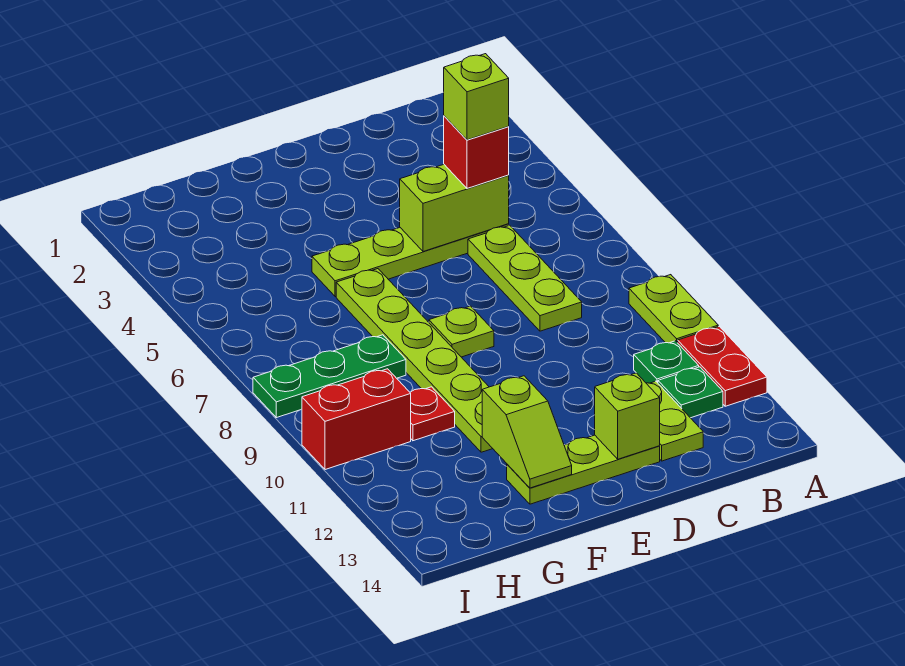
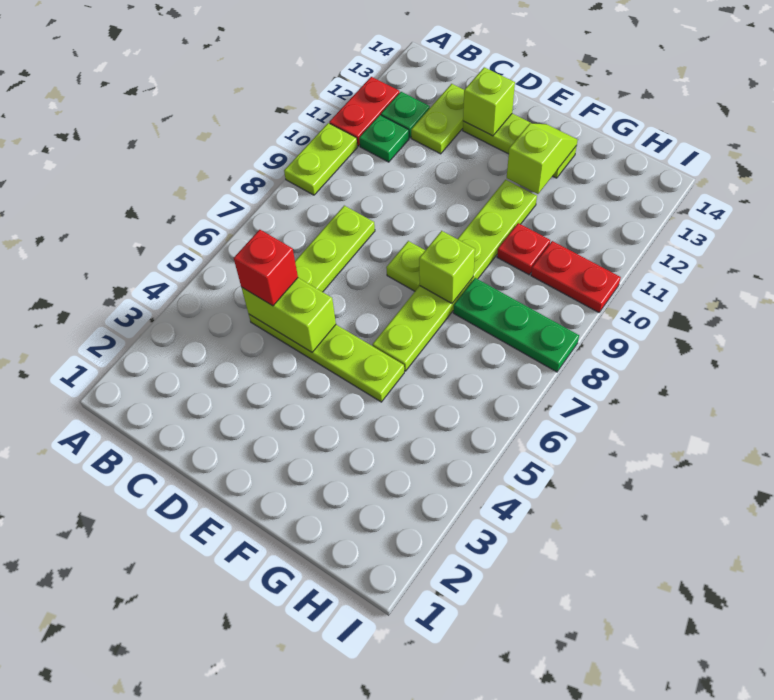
lime brick C5 level 4 -> lime brick F8 level 2
red brick H10:I10 level 1 -> red plate H10:I10 level 1

